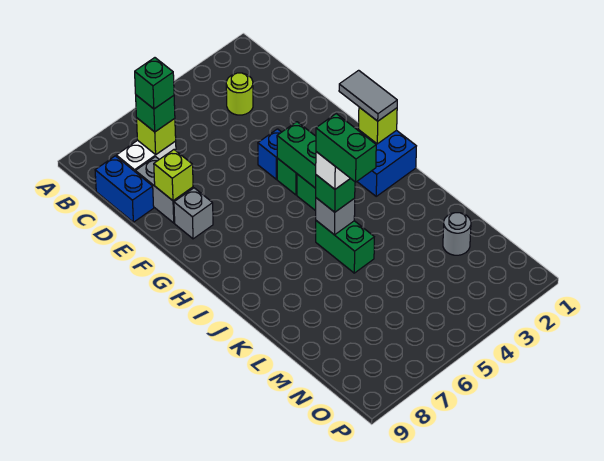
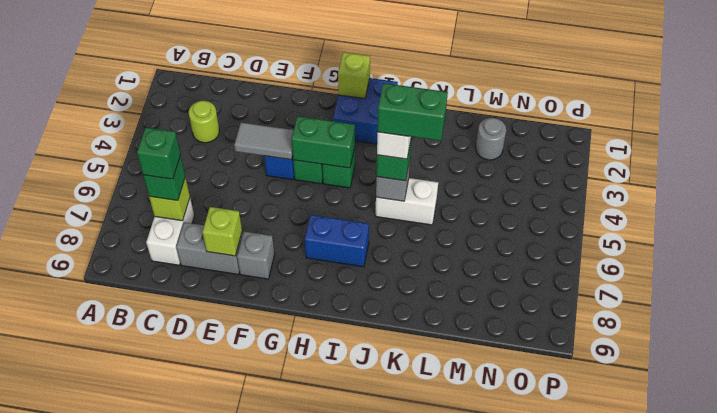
blue brick C9:D9 level 1 -> blue brick H7:I7 level 1
grey tile G1:H1 level 3 -> grey tile E4:F4 level 2
green brick J5:K5 level 1 -> white brick J5:K5 level 1

